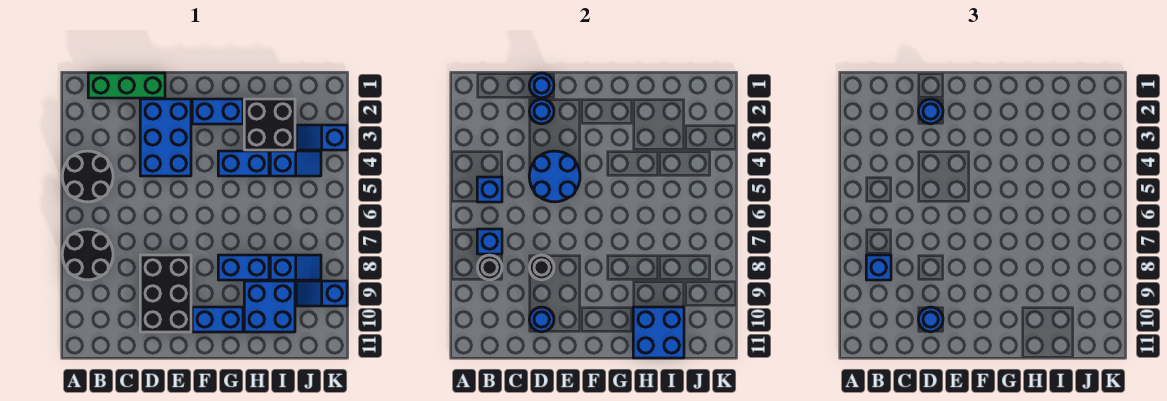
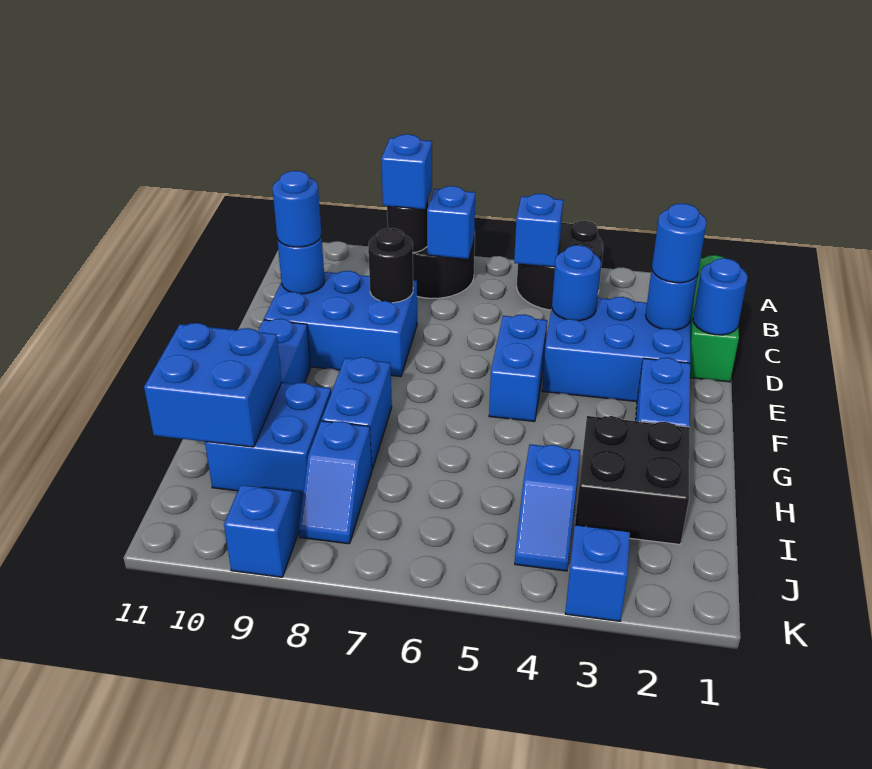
blue round brick D4:E5 level 2 -> blue round brick D4 level 2
black brick D8:E10 level 1 -> blue brick D8:E10 level 1
blue brick G4:H4 level 1 -> blue brick E5:F5 level 1

